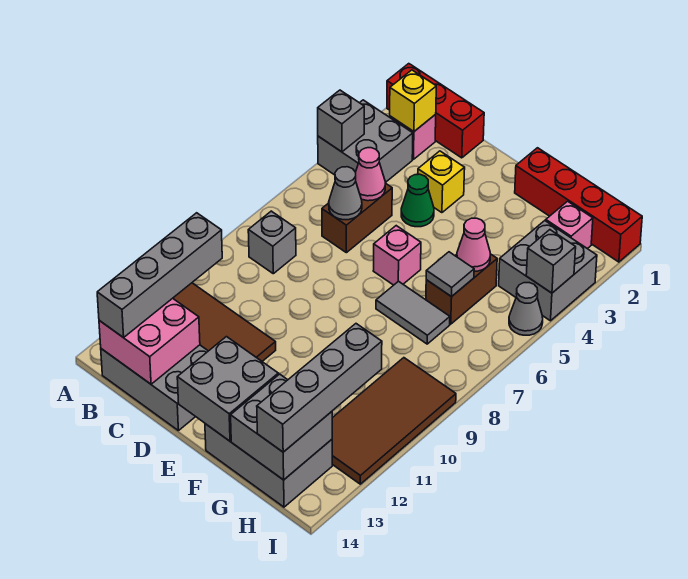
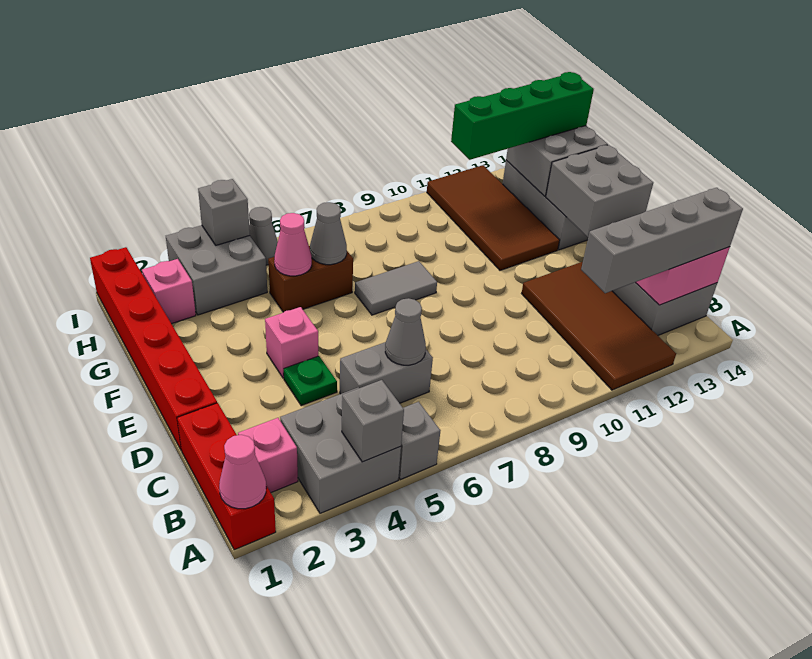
yellow brick B2 level 2 -> none
grey brick B8 level 1 -> grey brick A5 level 1
brown brick C5:C6 level 1 -> grey brick C5:C6 level 1
pink cone C5 level 2 -> pink cone A1 level 2
yellow brick D3 level 1 -> none
green cone D4 level 1 -> green plate D4 level 1
pink brick E6 level 1 -> pink brick E4 level 1
red brick F1:I1 level 1 -> red brick D1:I1 level 1
grey tile F7:G7 level 1 -> grey tile F7:F8 level 1
grey tile G6 level 2 -> grey cone G6 level 2
brown tile H9:I12 level 1 -> brown tile F11:I12 level 1
grey brick H11:H14 level 3 -> green brick H11:H14 level 3

